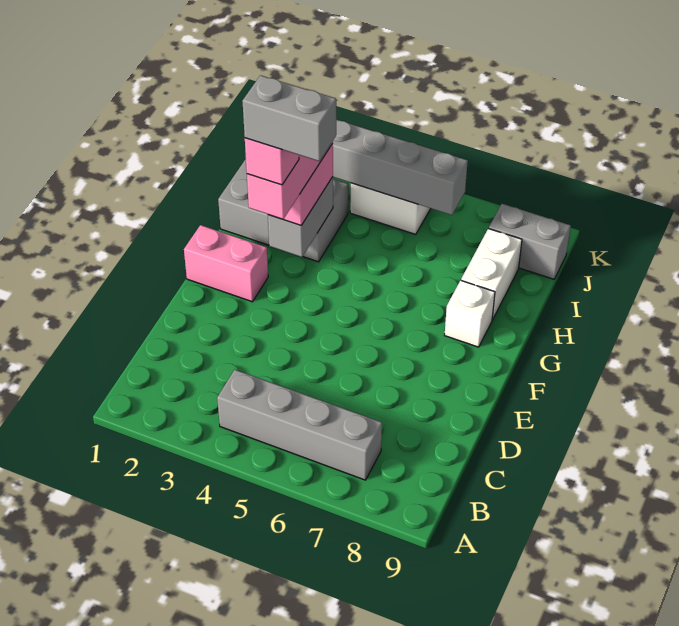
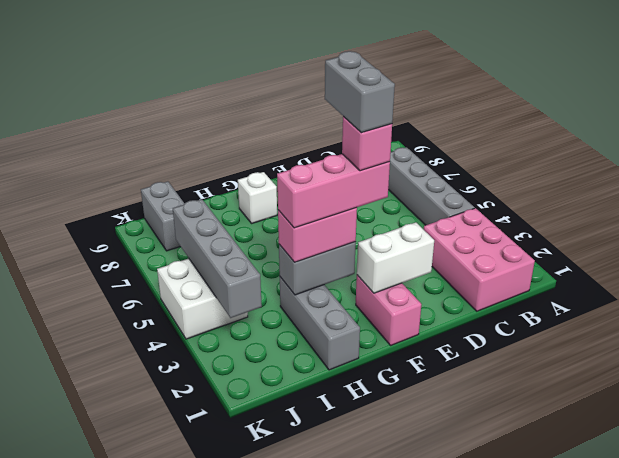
none -> pink brick B1:C3 level 1
grey brick H1:I3 level 1 -> grey brick H1:H3 level 1
white brick H8:I8 level 1 -> white brick E2:F2 level 2

